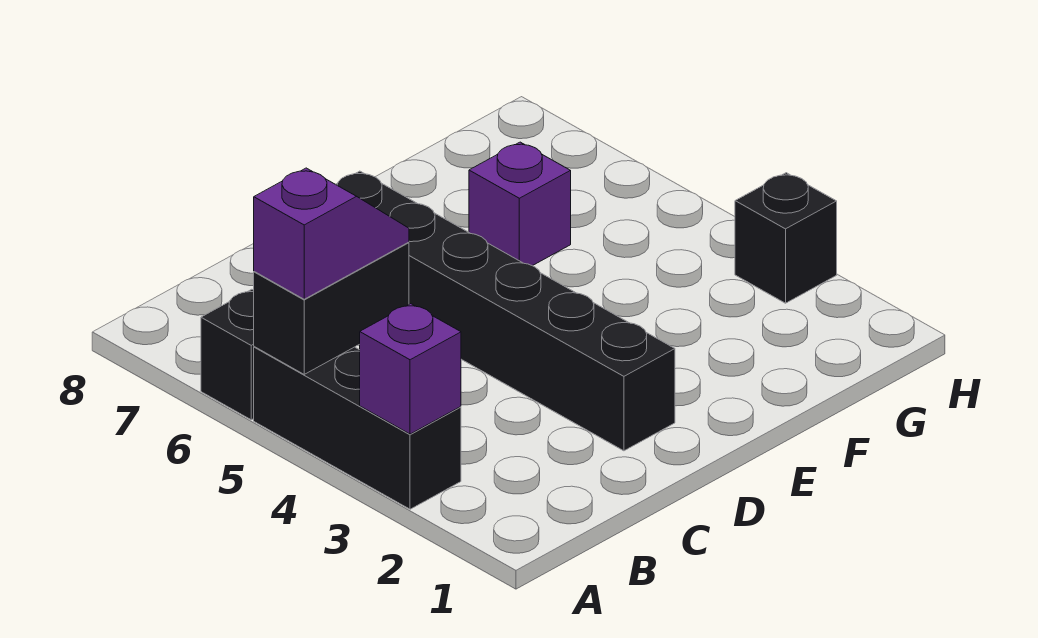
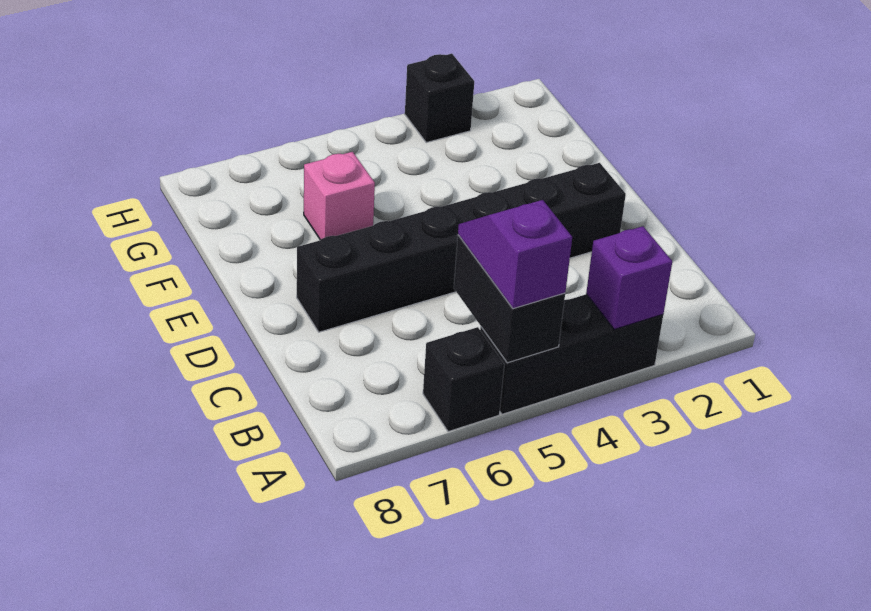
purple brick F6 level 1 -> pink brick F6 level 1

